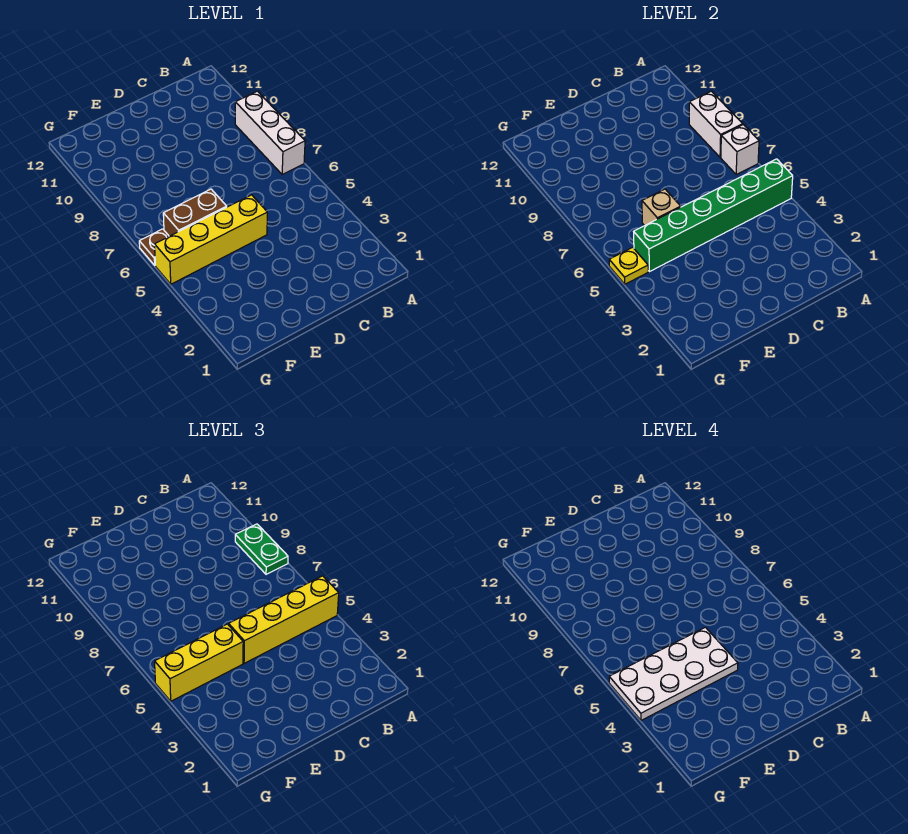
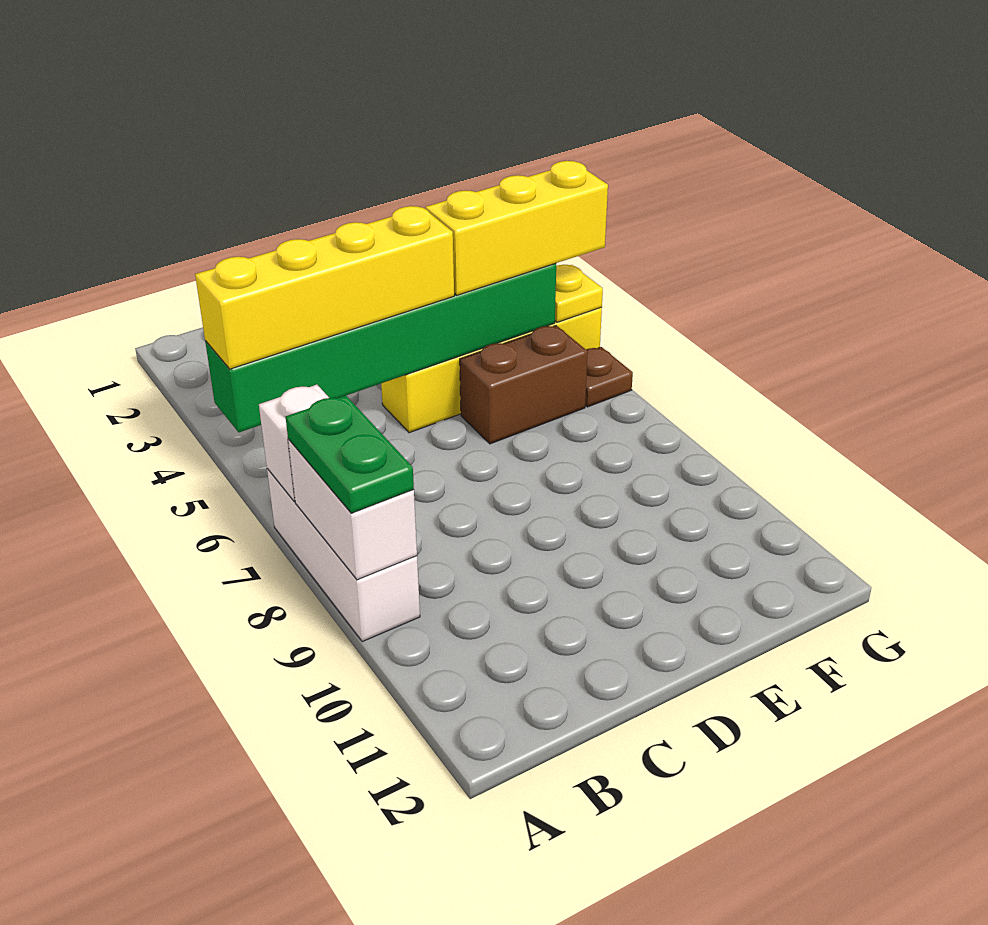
white plate D4:G5 level 4 -> none
tan brick E6 level 2 -> none

